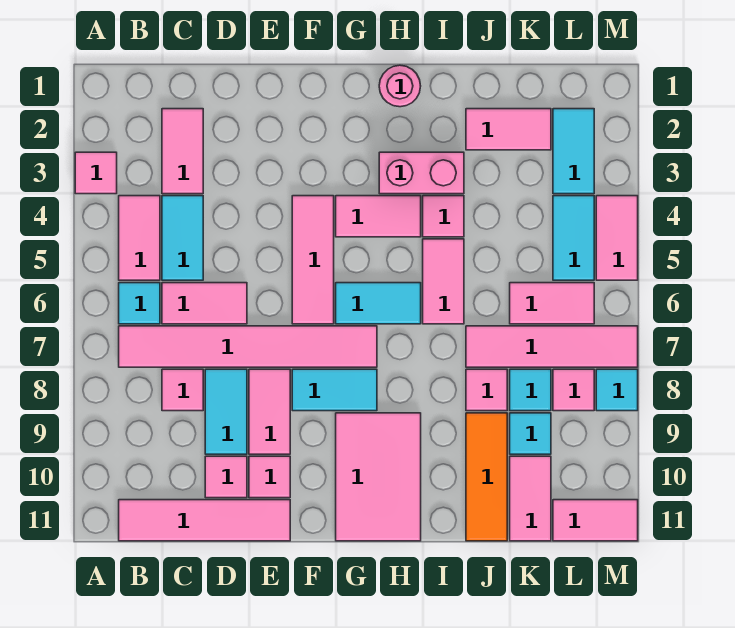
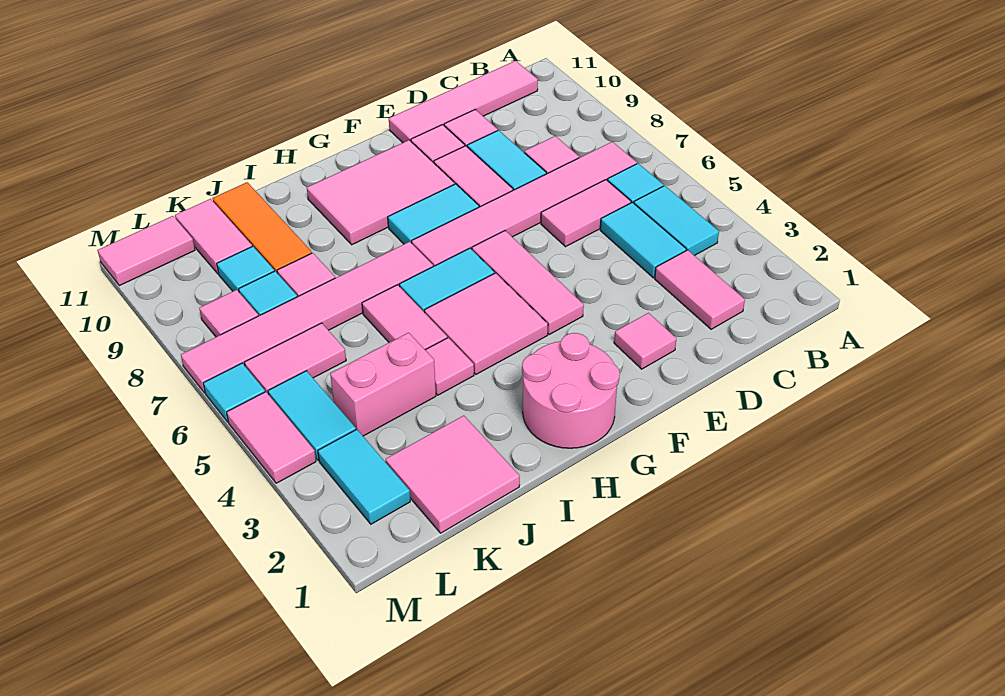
pink tile A3 level 1 -> pink tile E2 level 1
pink tile B4:B5 level 1 -> cyan tile B4:B5 level 1
pink tile G4:H4 level 1 -> pink tile G4:H5 level 1
pink tile G9:H11 level 1 -> pink tile F9:H10 level 1
pink round brick H1 level 1 -> pink round brick G1:H2 level 1
pink brick H3:I3 level 1 -> pink brick J4:K4 level 1
pink tile J2:K2 level 1 -> pink tile J1:K2 level 1
pink tile J7:M7 level 1 -> pink tile H7:M7 level 1
cyan tile M8 level 1 -> cyan tile M6 level 1

